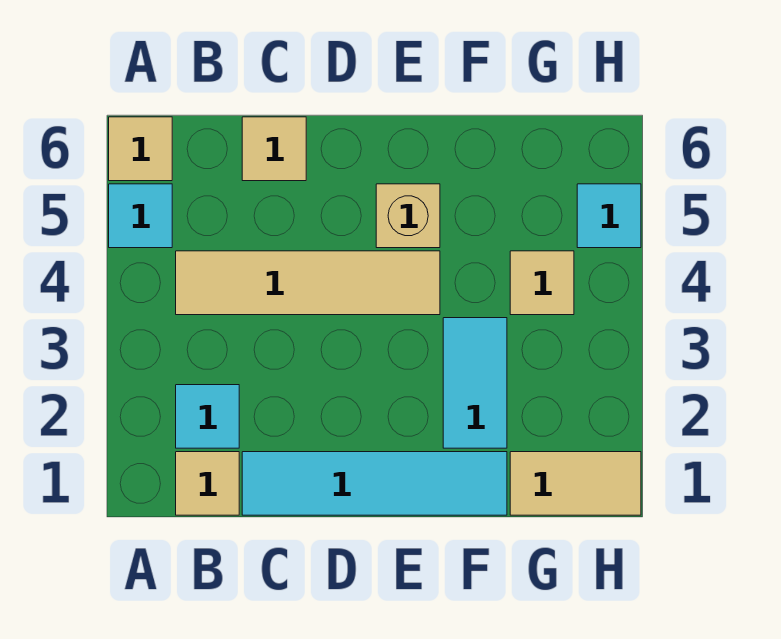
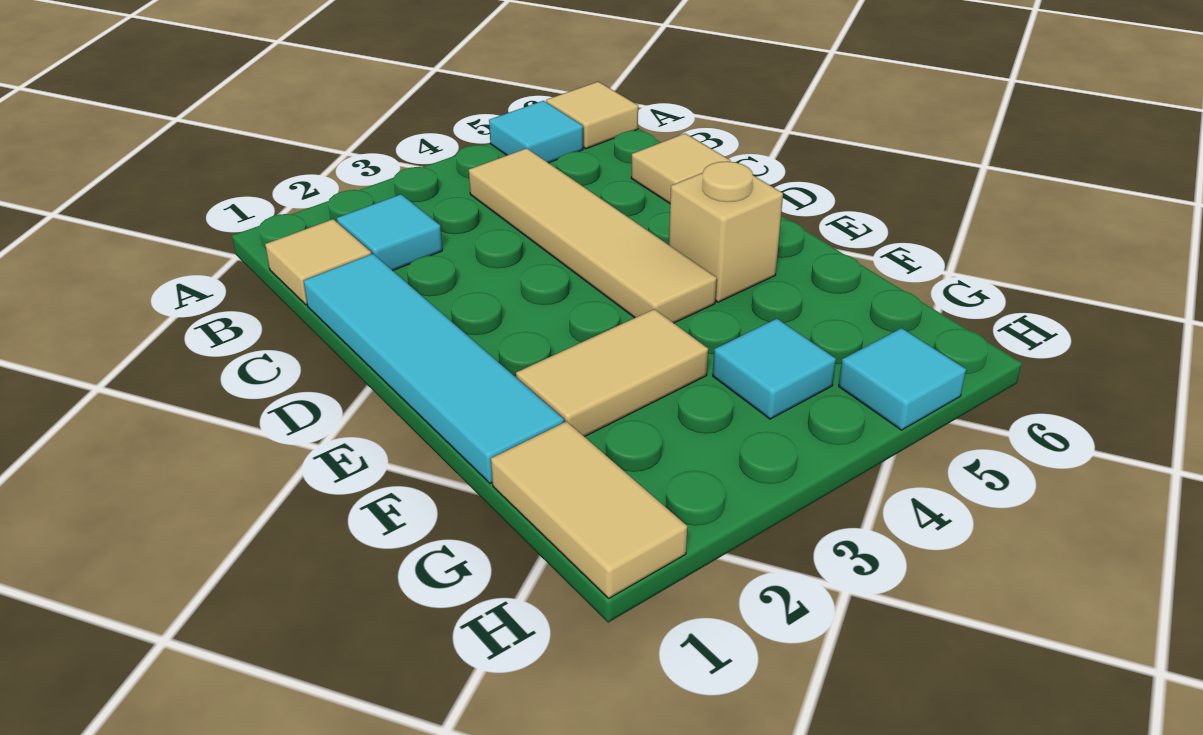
cyan tile F2:F3 level 1 -> tan tile F2:F3 level 1
tan tile G4 level 1 -> cyan tile G4 level 1

